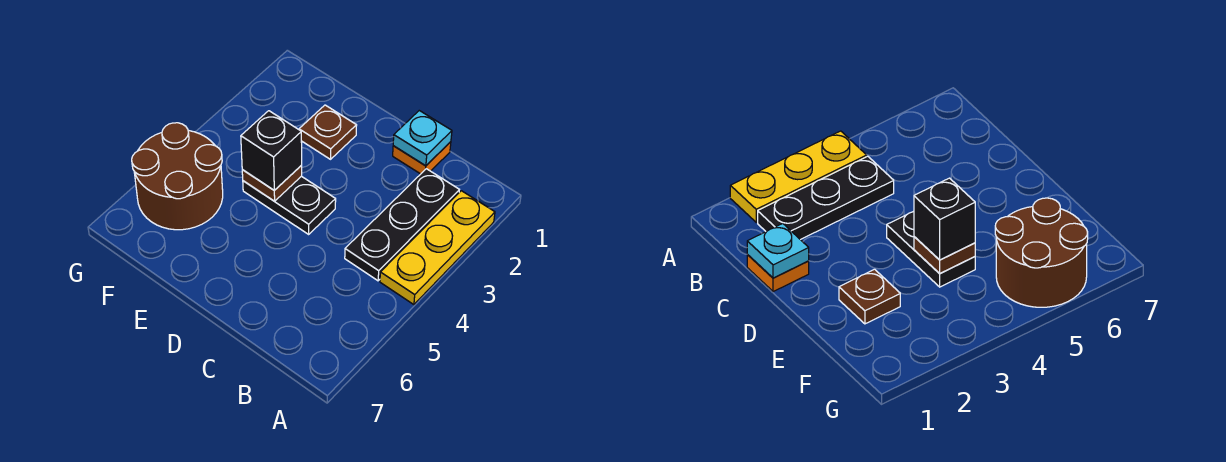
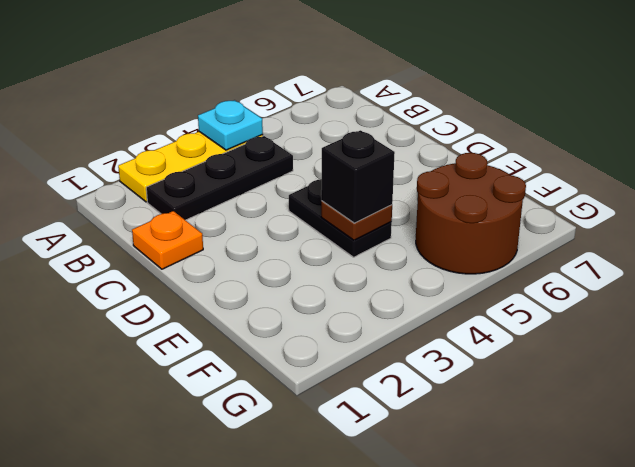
cyan plate C1 level 2 -> cyan plate A4 level 2
brown plate E2 level 1 -> none

